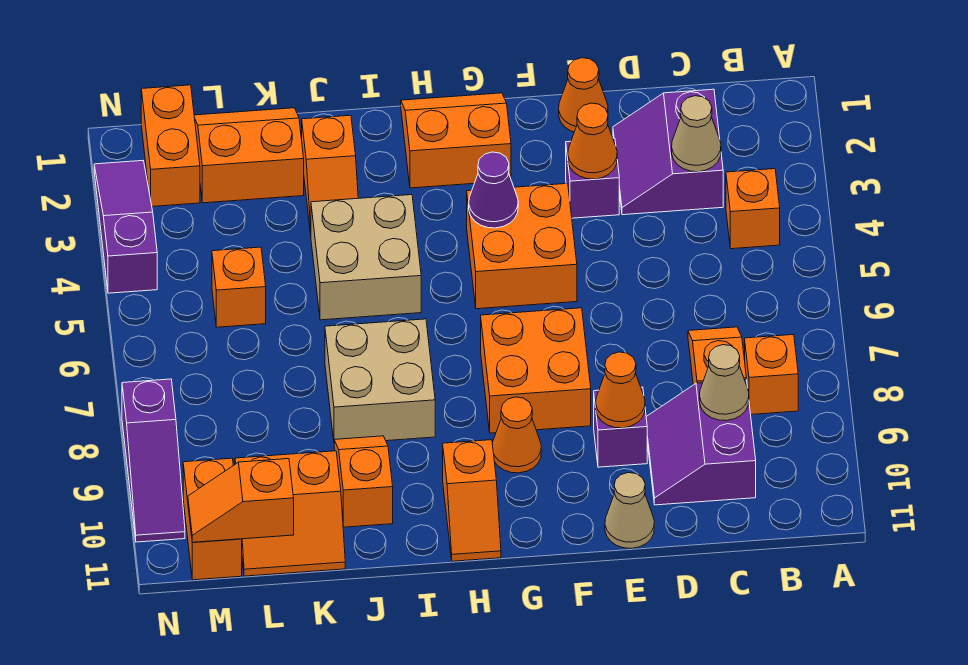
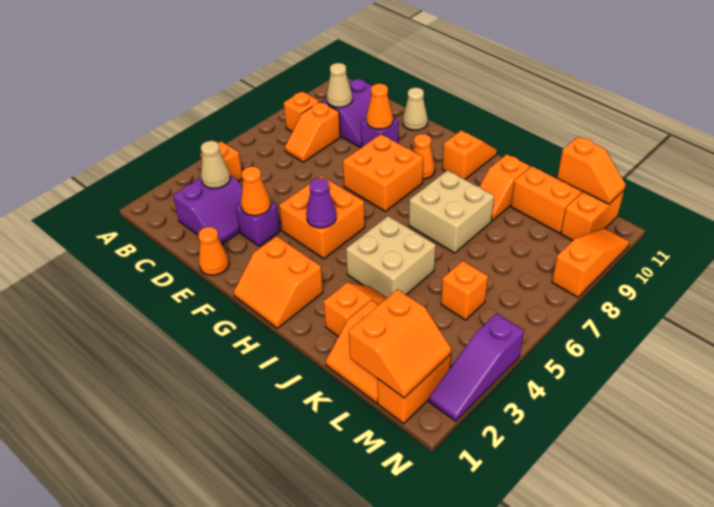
none -> orange slope L1:M2 level 2 top L
purple slope N8:N10 level 1 top 8 -> orange slope N8:N10 level 1 top 8

